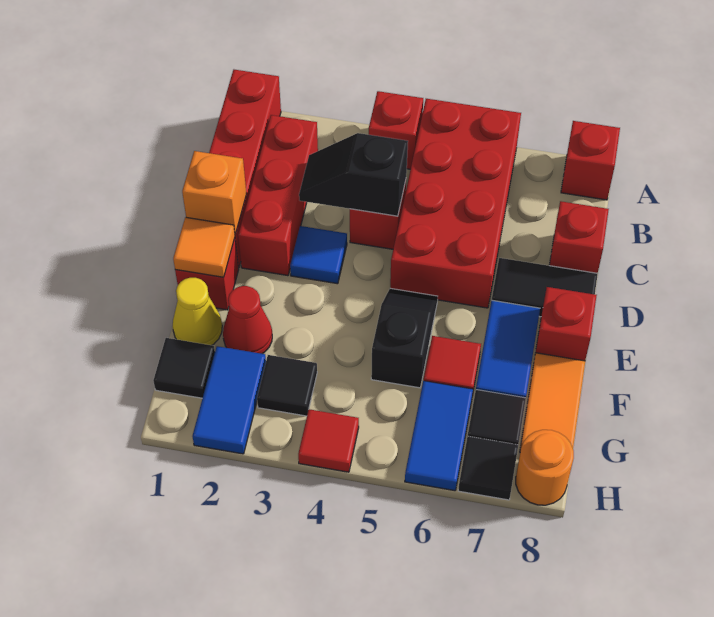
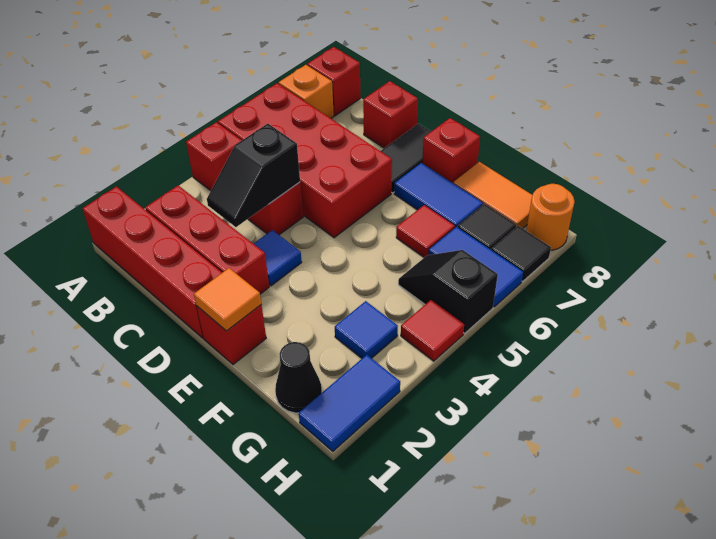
orange brick D1 level 2 -> orange brick A7 level 1
black slope E5:F5 level 1 top F -> black slope G5:H5 level 1 top H
yellow cone F1 level 1 -> none
red cone F2 level 1 -> none
black tile G1 level 1 -> black cone G1 level 1
blue tile G2:H2 level 1 -> blue tile H1:H2 level 1
black tile G3 level 1 -> blue tile G3 level 1

